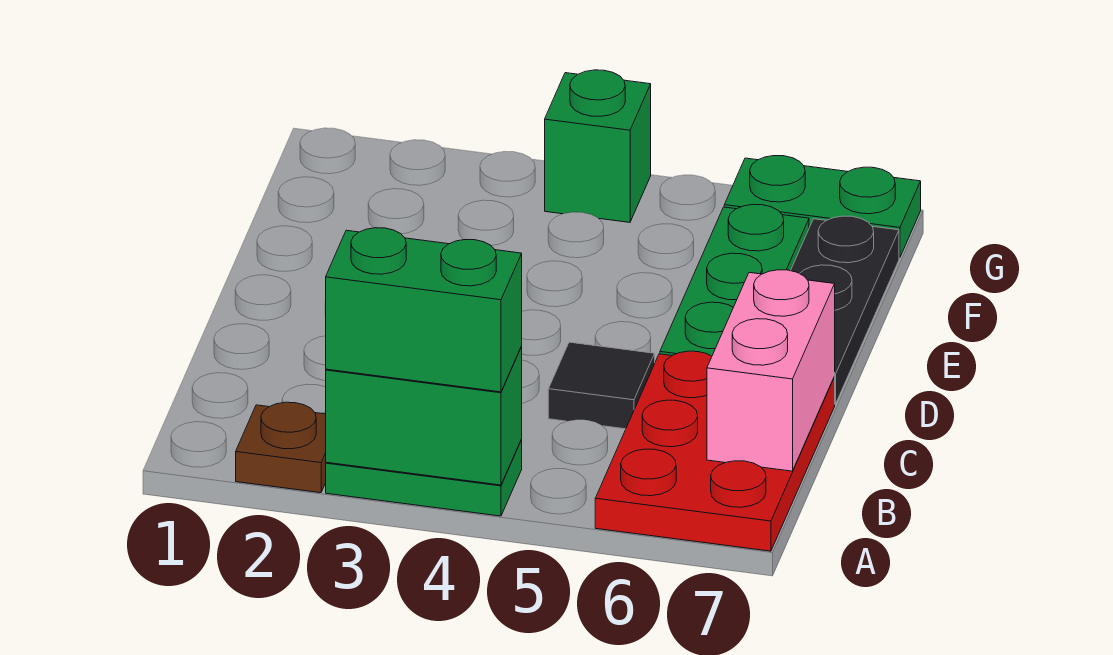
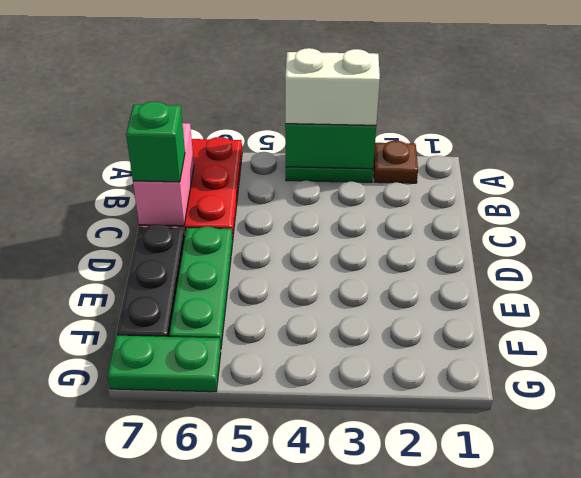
green brick A3:A4 level 3 -> white brick A3:A4 level 3
black tile C5 level 1 -> none
green brick G4 level 1 -> green brick C7 level 3

